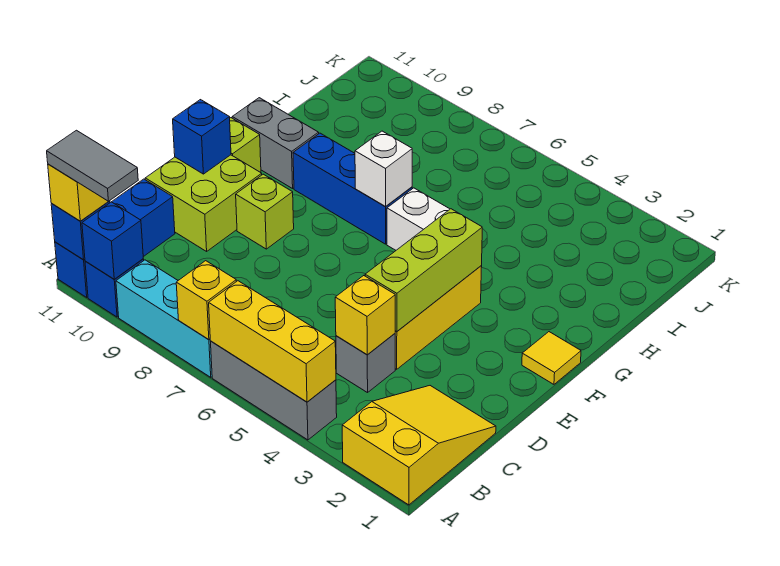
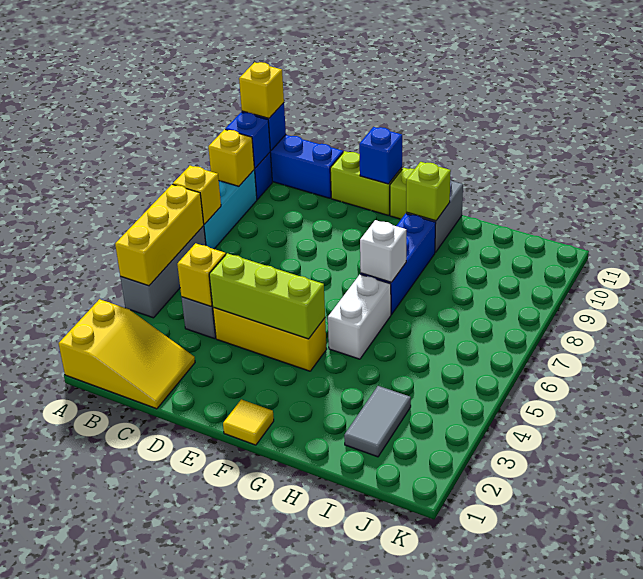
none -> yellow brick A9 level 2
grey tile A10:A11 level 4 -> grey tile I2:I3 level 1
lime brick D10:E11 level 1 -> lime brick D11:E11 level 1
lime brick E9 level 1 -> lime brick G10 level 2

